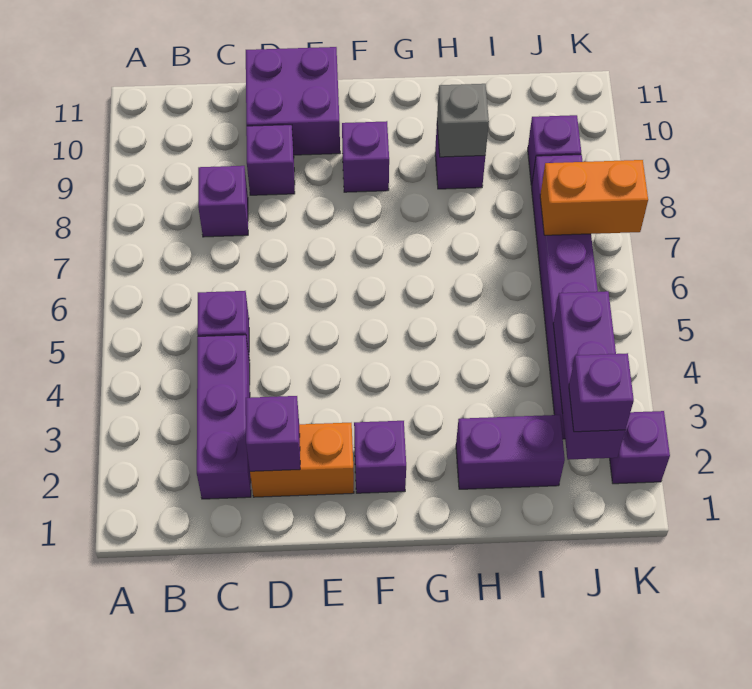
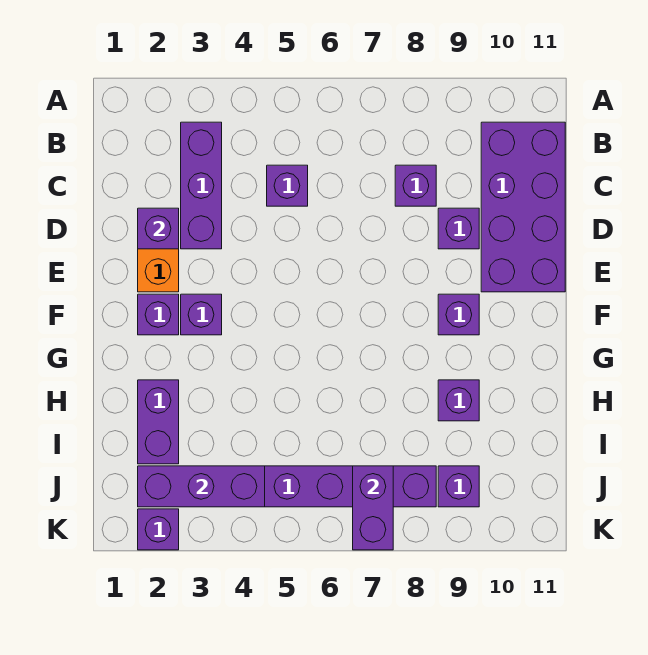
purple brick C2:C4 level 1 -> purple brick B3:D3 level 1
purple brick D10:E11 level 1 -> purple brick B10:E11 level 1
grey brick H9 level 2 -> none
purple brick J2 level 3 -> purple brick F3 level 1
orange brick J7:K7 level 2 -> purple brick J7:K7 level 2

